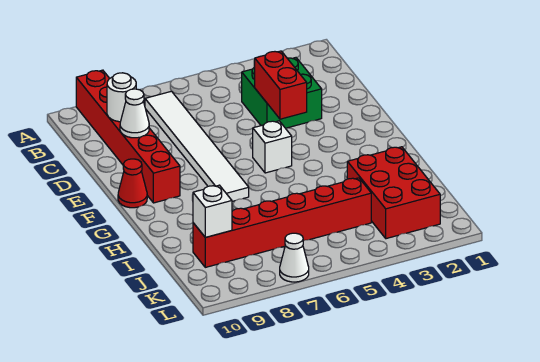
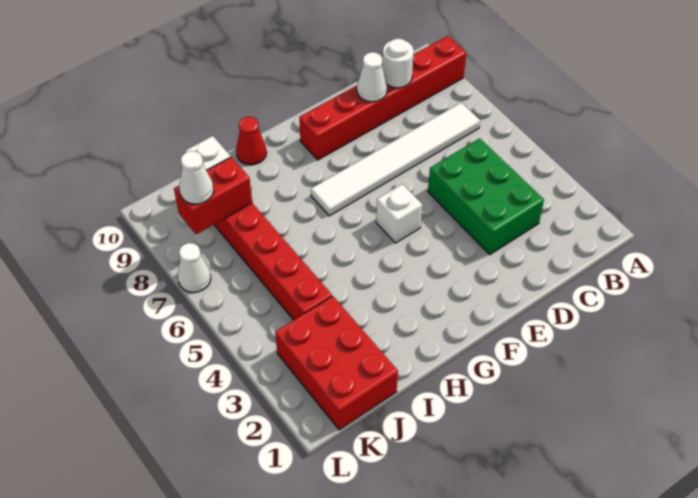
green brick C3:D4 level 1 -> green brick C3:D5 level 1
red brick D4:E4 level 2 -> red brick J8:K8 level 2
red cone F10 level 1 -> red cone H10 level 1
red brick I2:K3 level 1 -> red brick J1:K3 level 1
none -> white cone K8 level 3

